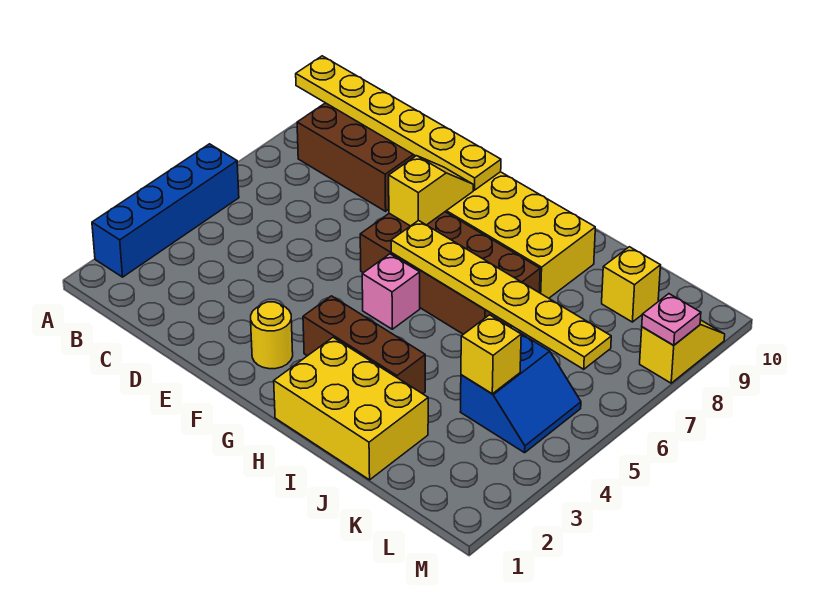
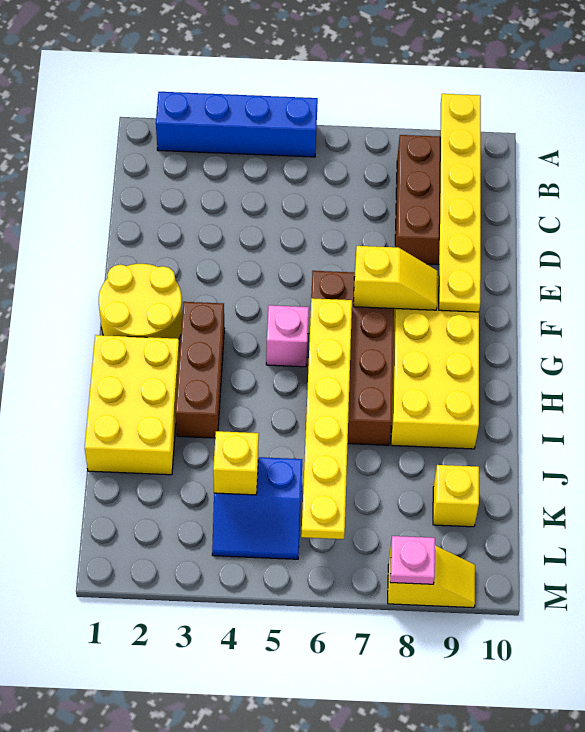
yellow round brick F2 level 1 -> yellow round brick F1:G2 level 1

